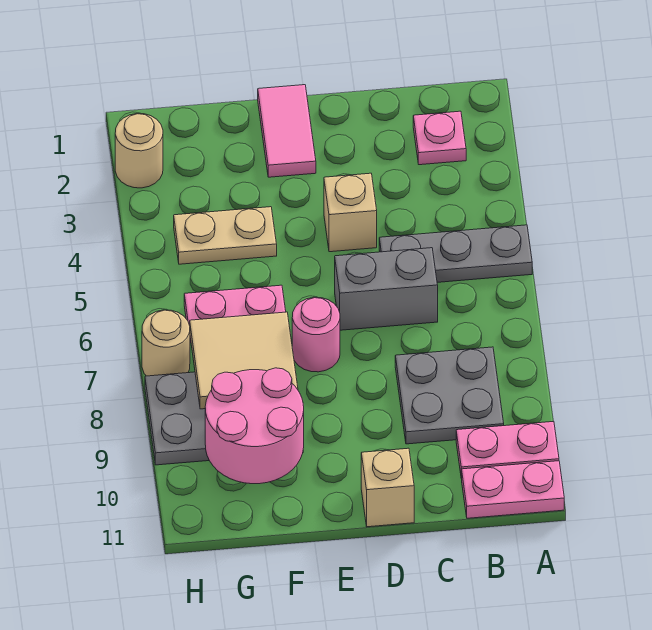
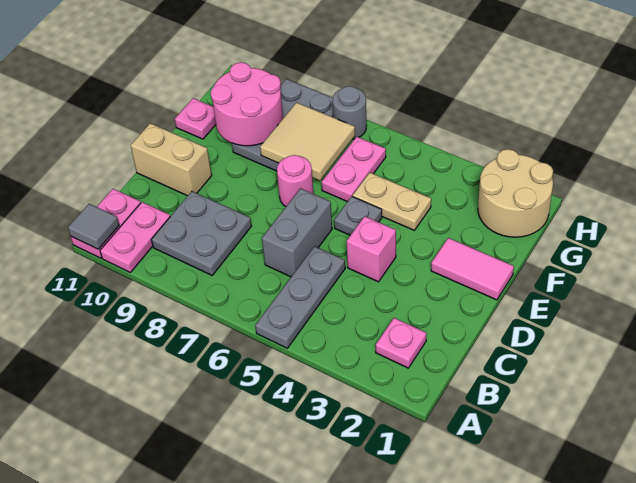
none -> grey tile A11 level 2
tan brick D4 level 1 -> pink brick D4 level 1
tan brick D11 level 1 -> tan brick D10:D11 level 1
none -> grey plate E5 level 1
tan plate F4:G4 level 1 -> tan plate F4:F5 level 1
none -> pink plate F11 level 1
tan round brick H2 level 1 -> tan round brick G1:H2 level 1
tan round brick H7 level 1 -> grey round brick H7 level 1

